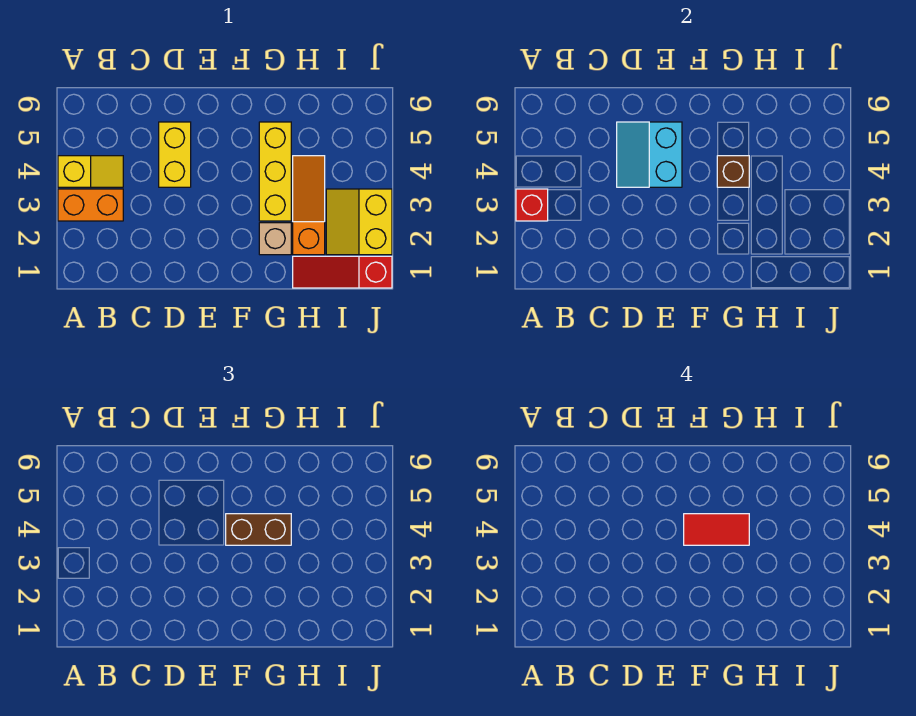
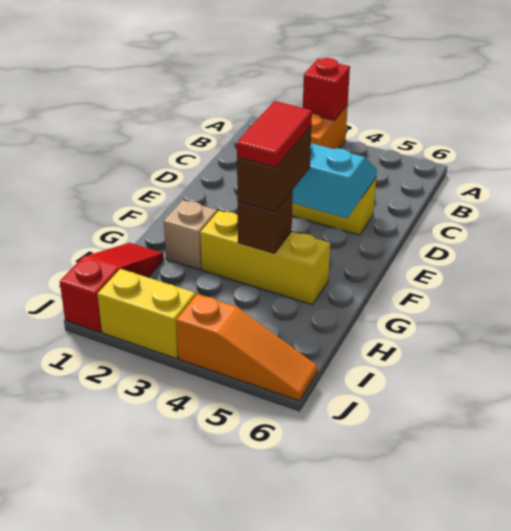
yellow slope A4:B4 level 1 top A -> none
orange slope H2:H4 level 1 top 2 -> orange slope J4:J6 level 1 top 4

